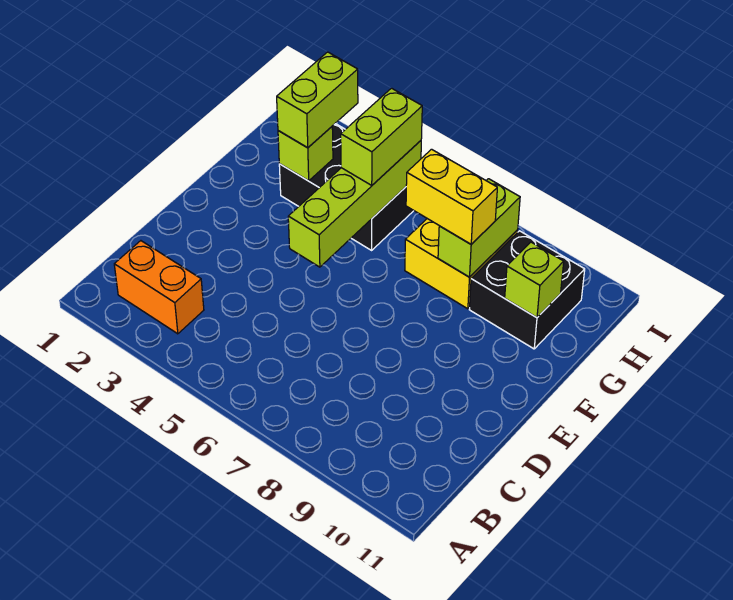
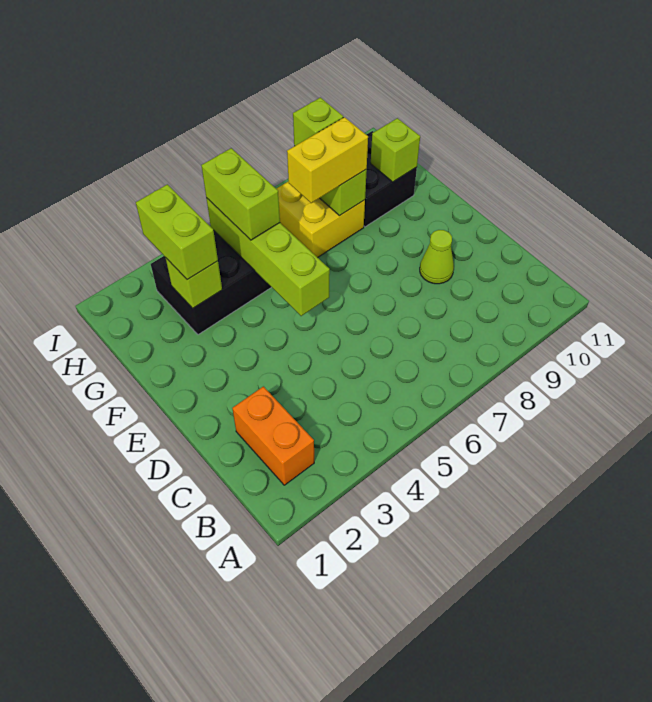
orange brick B2:B3 level 1 -> orange brick B2:C2 level 1
none -> lime cone D9 level 1
none -> lime brick H8 level 3

